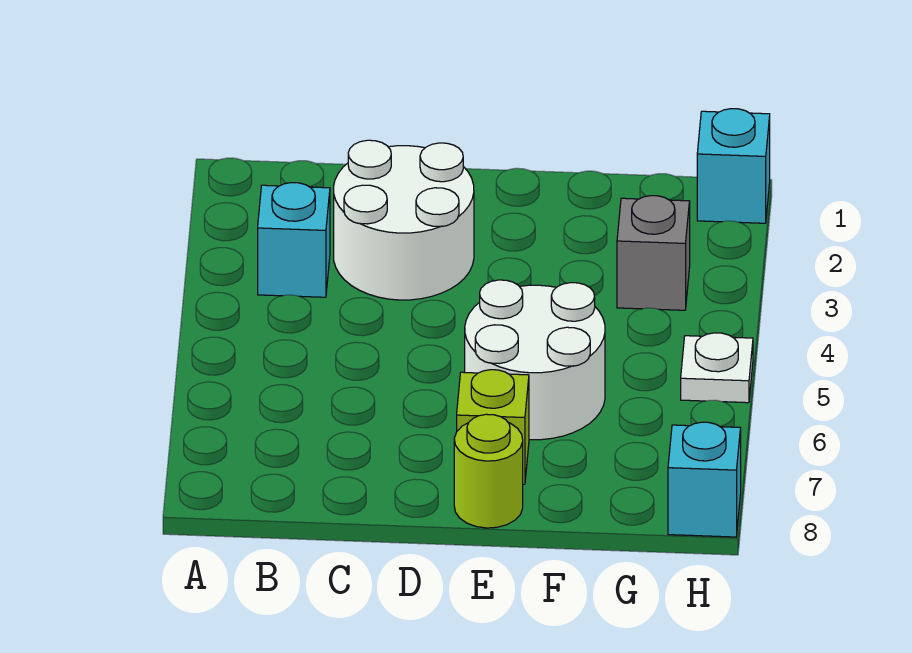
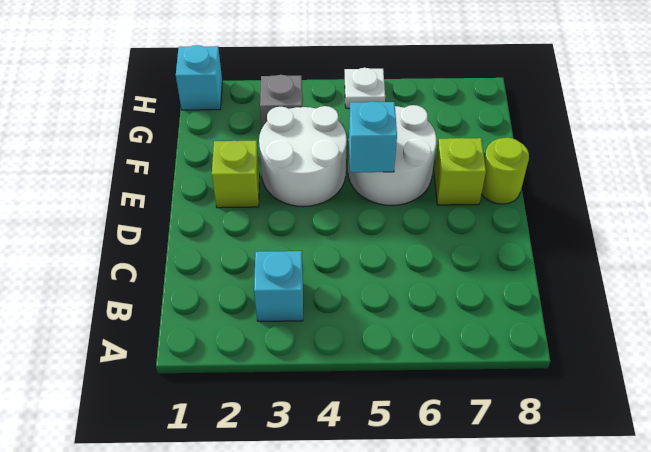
white round brick C2:D3 level 1 -> white round brick E3:F4 level 1
none -> lime brick E2 level 1
cyan brick H8 level 1 -> cyan brick E5 level 2

